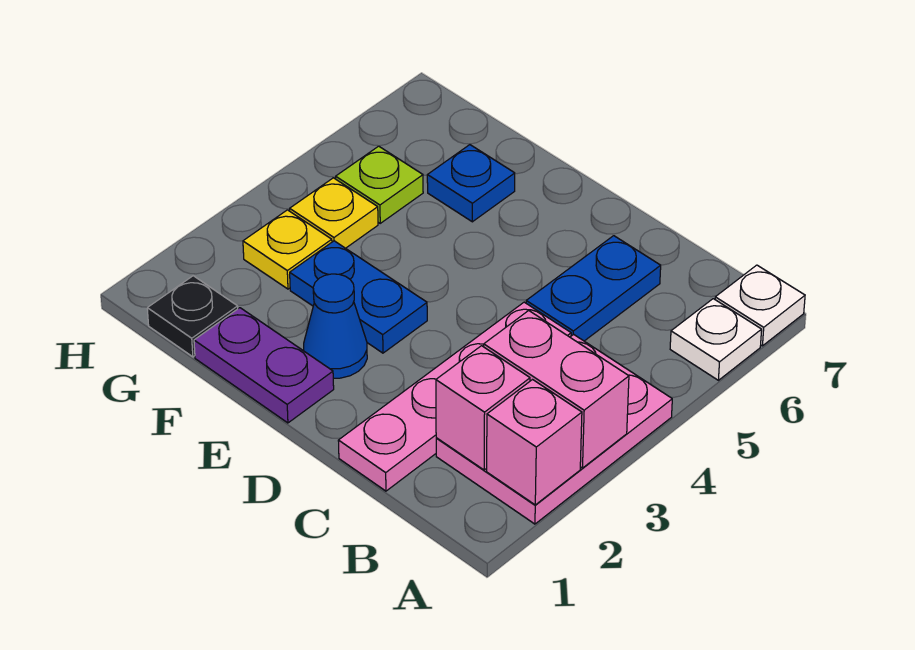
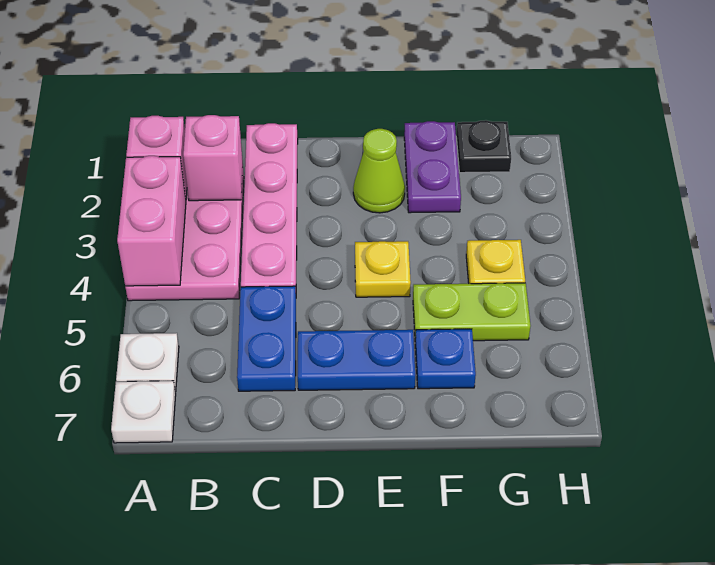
pink brick A3:B3 level 2 -> pink brick A3:A4 level 2
purple plate E1:F1 level 1 -> purple plate F1:F2 level 1
blue cone E2 level 1 -> lime cone E2 level 1
blue plate E3:F3 level 1 -> blue plate D6:E6 level 1
yellow plate G3 level 1 -> yellow plate E4 level 1
lime plate G5 level 1 -> lime plate F5:G5 level 1

